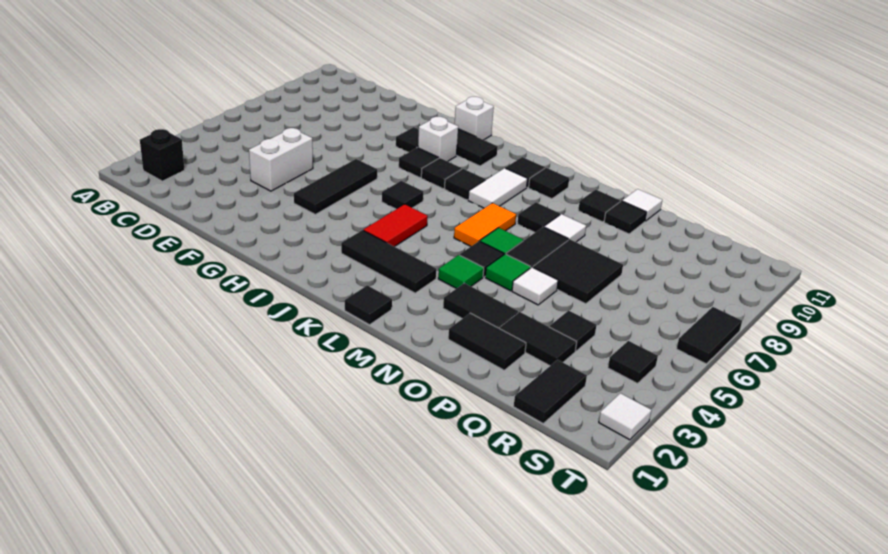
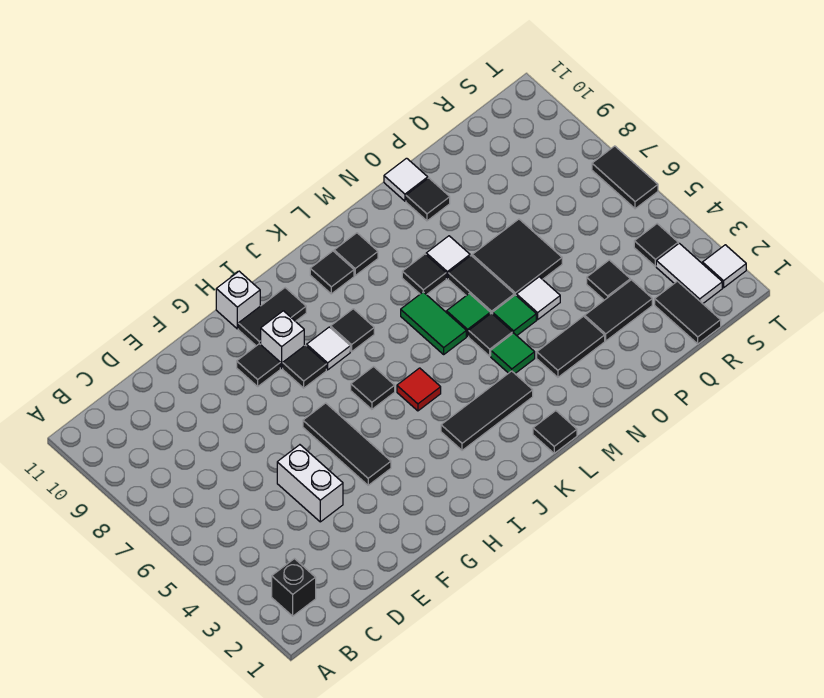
black tile I8 level 1 -> white tile I8 level 1
red tile J4:J5 level 1 -> red tile J5 level 1
white tile K8:K9 level 1 -> white tile S2:S3 level 1
orange tile L6:L7 level 1 -> green tile L6:L7 level 1
black tile N10 level 1 -> none
black tile O2:P2 level 1 -> none

